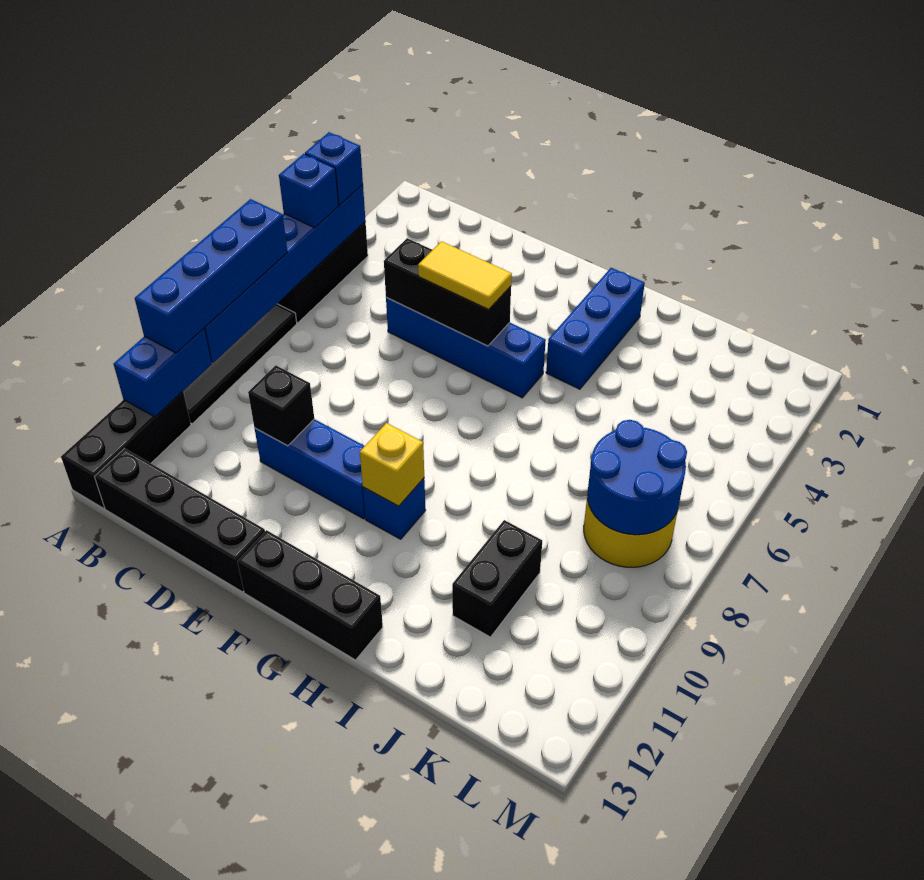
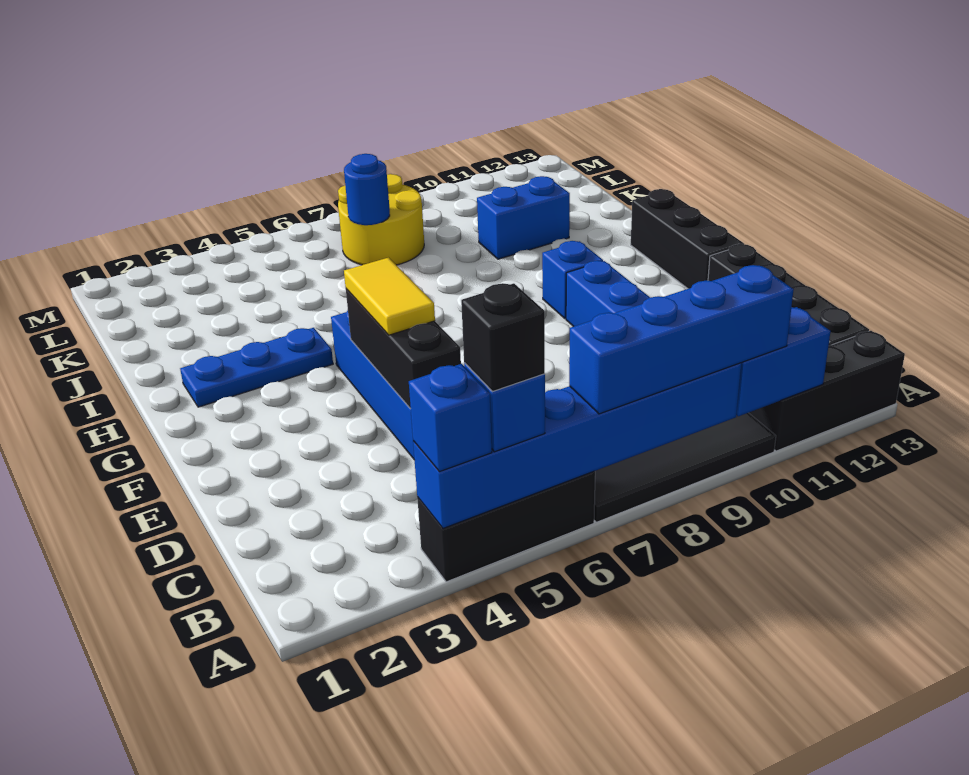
black brick D10 level 2 -> black brick A5 level 4
yellow brick G10 level 2 -> none
blue brick H2:H4 level 1 -> blue plate H2:H4 level 1
black brick J10:J11 level 1 -> blue brick J10:J11 level 1
blue round brick K7:L8 level 2 -> blue round brick K7 level 2

